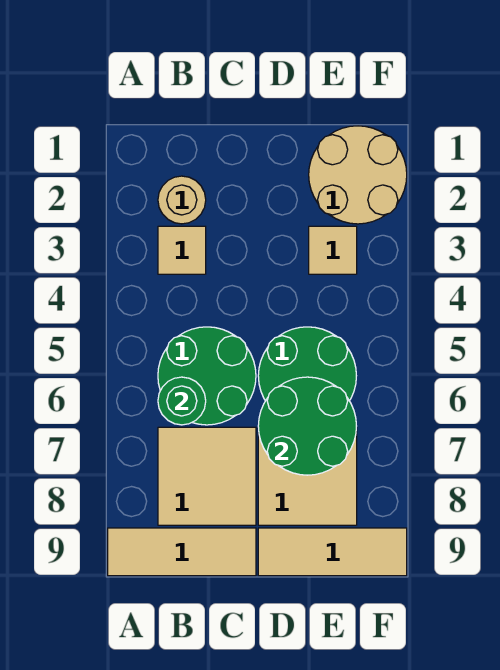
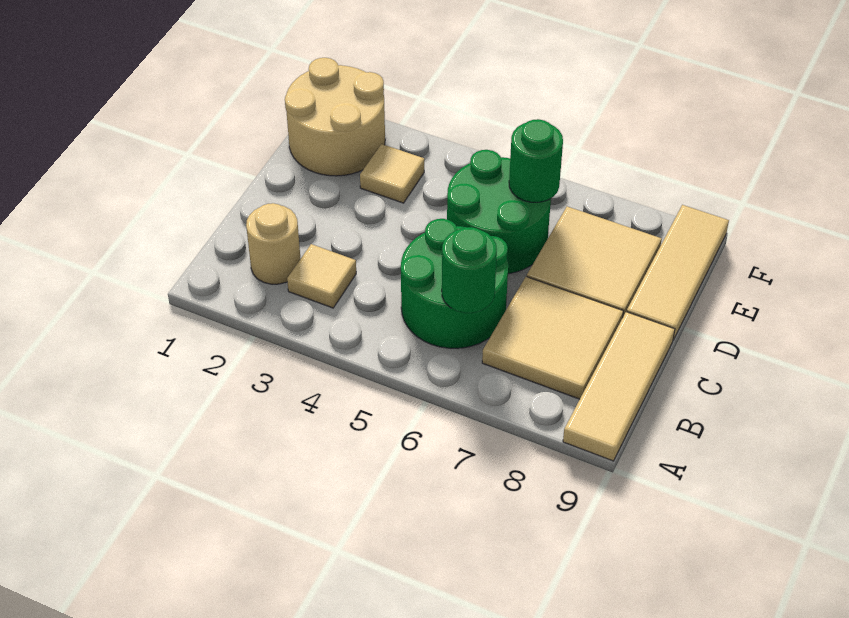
green round brick D6:E7 level 2 -> green round brick E6 level 2

